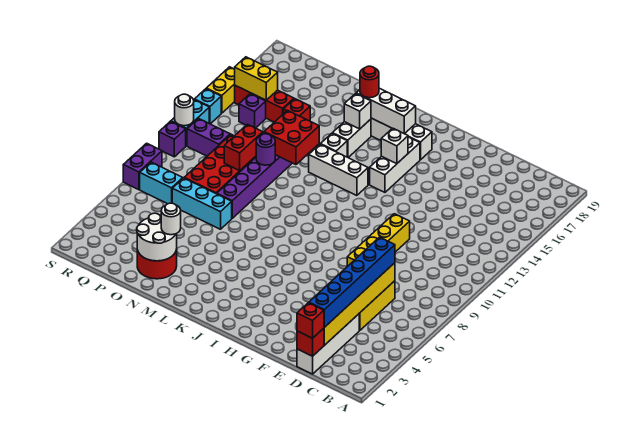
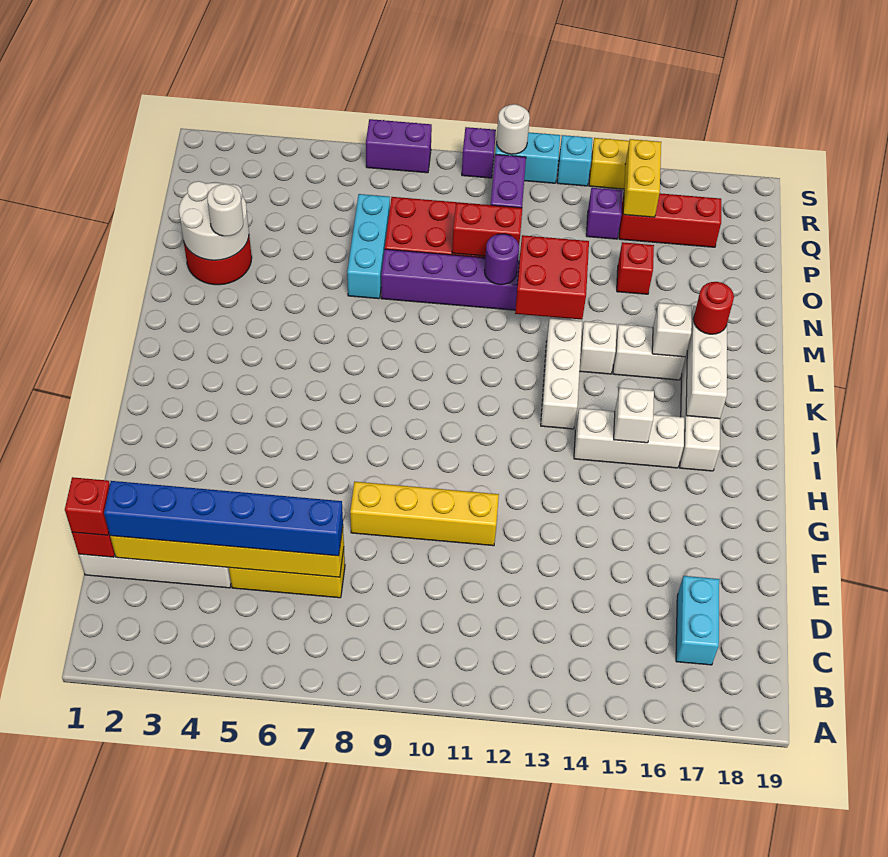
red brick P15:R15 level 1 -> red brick Q15:Q17 level 1
cyan brick Q7:R7 level 1 -> cyan brick C17:D17 level 1

